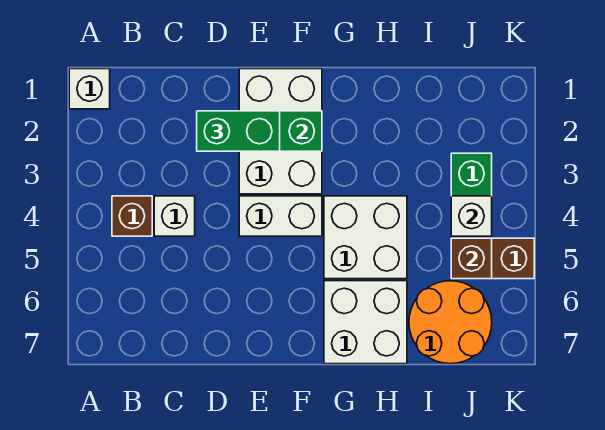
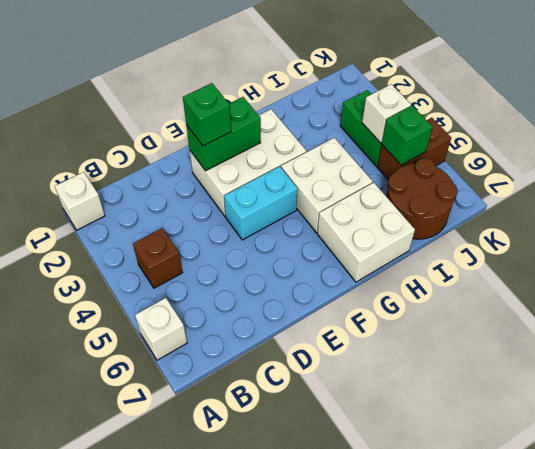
white brick C4 level 1 -> white brick A6 level 1
green brick D2:E2 level 3 -> green brick E2 level 3
white brick E1:F3 level 1 -> white brick E2:G3 level 1
white brick E4:F4 level 1 -> cyan brick E4:F4 level 1
orange round brick I6:J7 level 1 -> brown round brick I6:J7 level 1
brown brick J5 level 2 -> green brick J5 level 2

